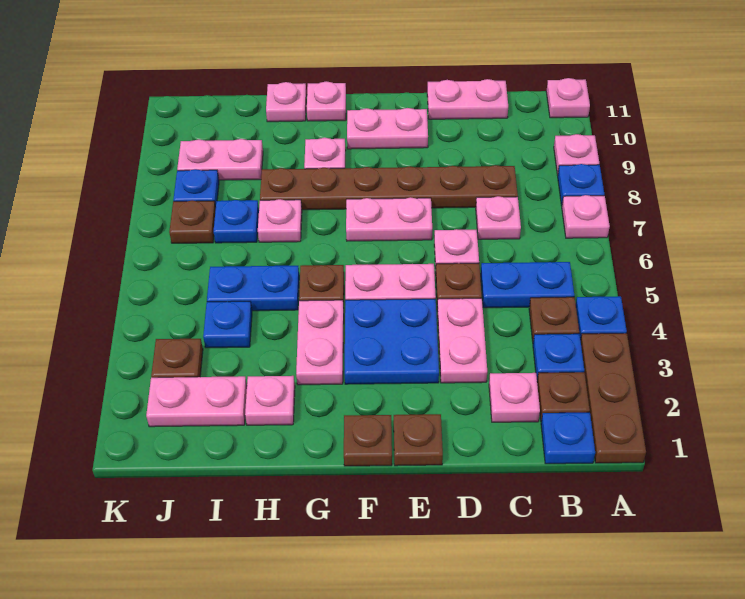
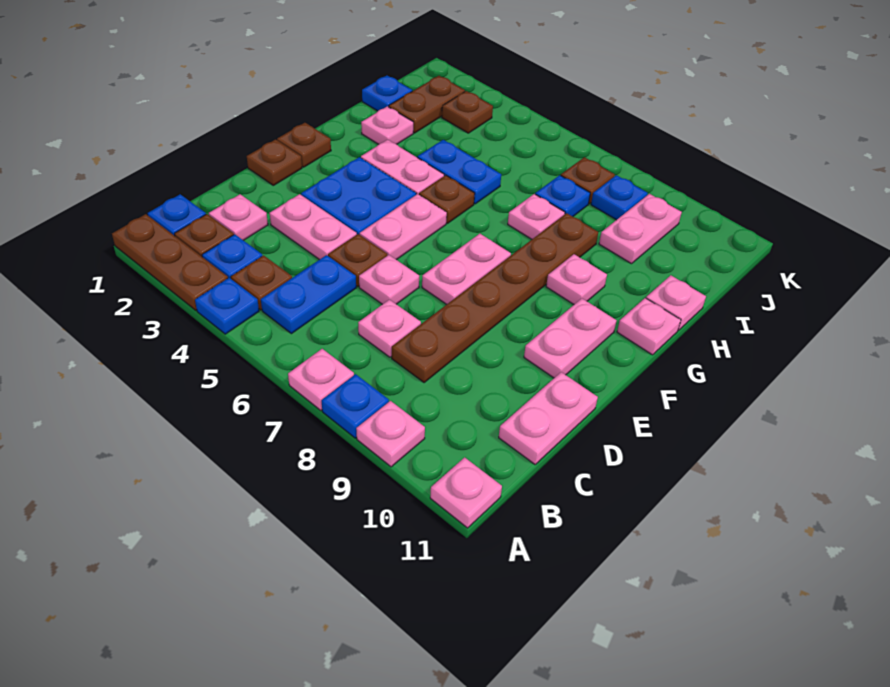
blue plate H5:I5 level 1 -> blue plate H4:H5 level 1
pink plate I2:J2 level 1 -> brown plate I2:J2 level 1
blue plate I4 level 1 -> blue plate I1 level 1

